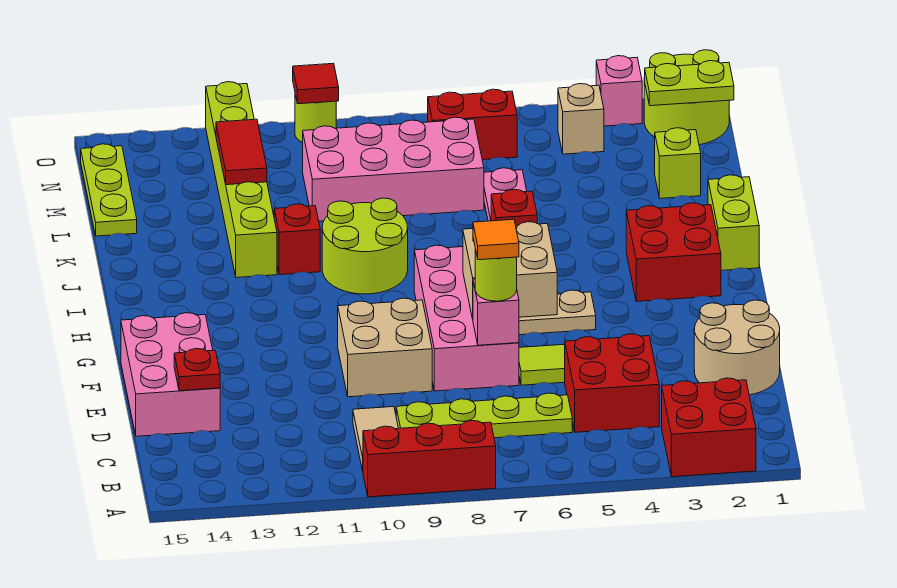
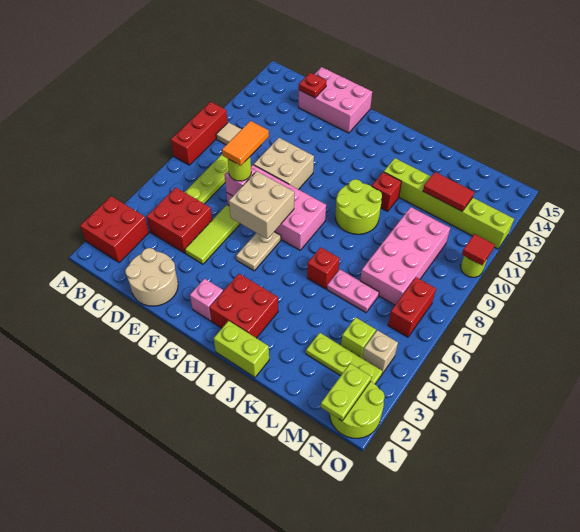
orange tile E7 level 4 -> orange tile E7:E8 level 4
lime brick L2 level 1 -> lime brick M4 level 1
lime plate L15:N15 level 1 -> lime plate L3:N3 level 1
pink brick O3 level 1 -> pink brick G2 level 1

